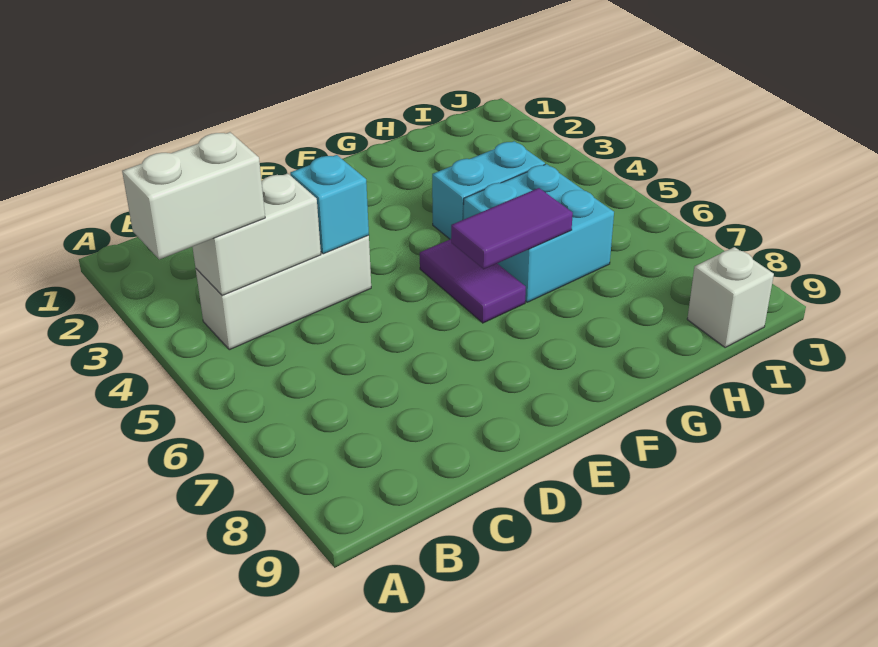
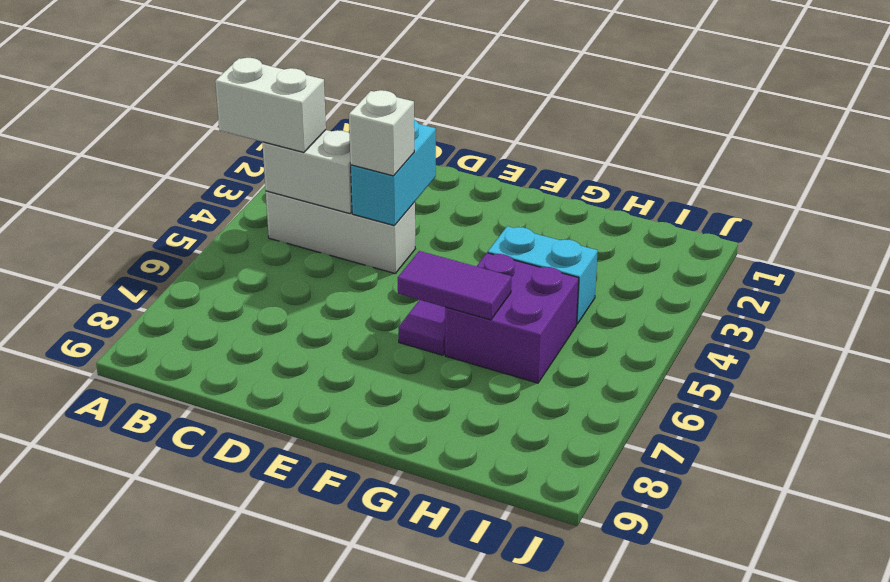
cyan brick D4 level 2 -> cyan brick D3:D4 level 2
cyan brick G5:H6 level 1 -> purple brick G5:H6 level 1
white brick I9 level 1 -> white brick D4 level 3

